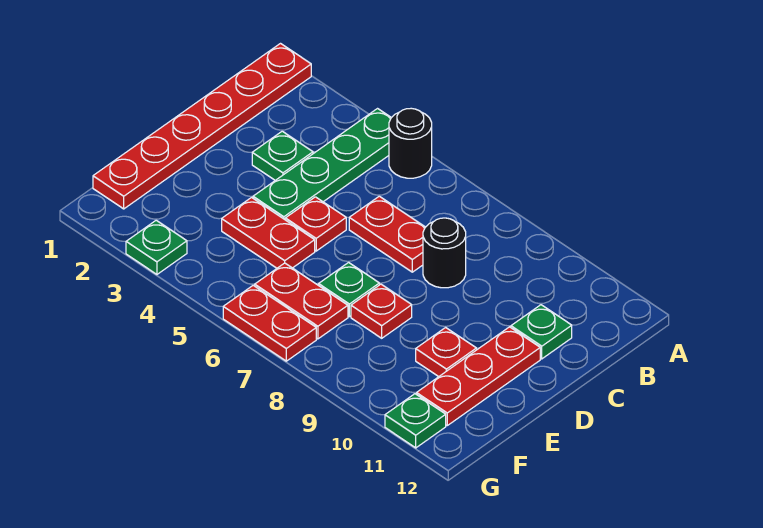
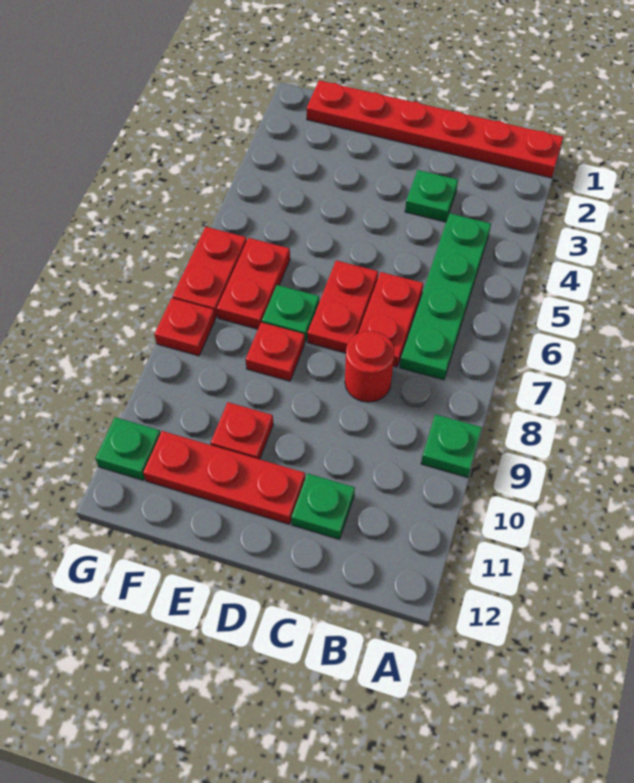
green plate A4:D4 level 1 -> green plate B4:B7 level 1
black round brick A5 level 1 -> none
black round brick C8 level 1 -> red round brick C8 level 1
red plate D5 level 1 -> red plate G8 level 1
red plate E4:E5 level 1 -> red plate D6:D7 level 1
green plate G3 level 1 -> green plate A9 level 1

